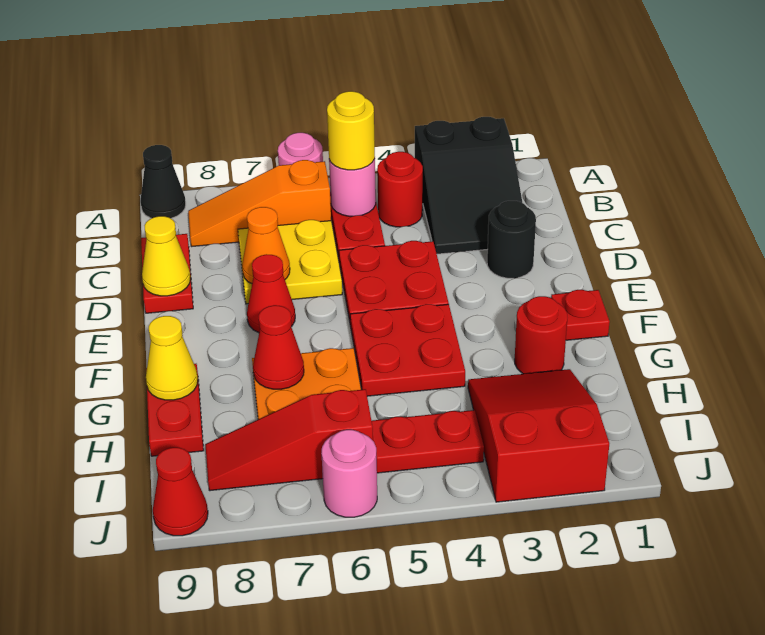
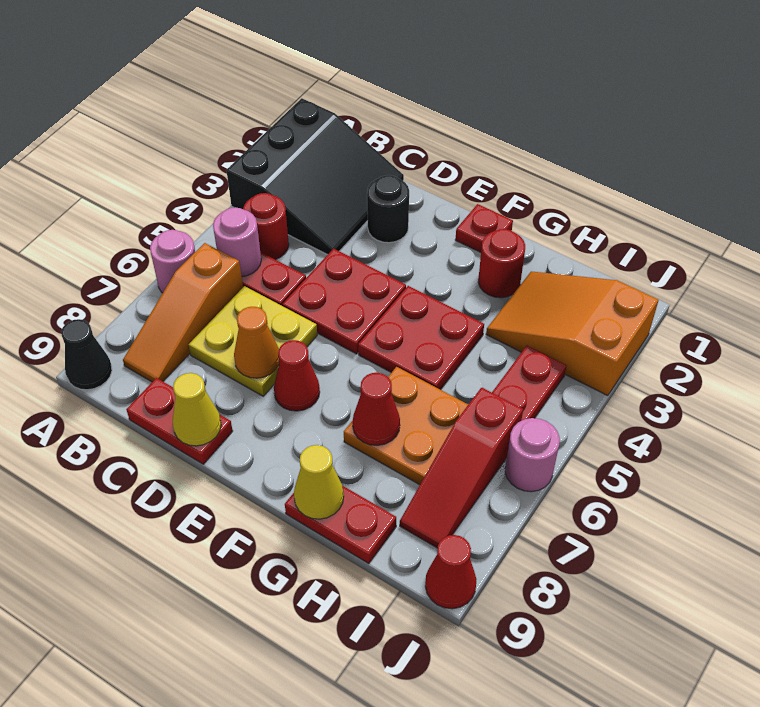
black slope A2:C3 level 1 top A -> black slope A1:C3 level 1 top A
yellow round brick B5 level 3 -> none
red slope H2:J3 level 1 top J -> orange slope H2:J3 level 1 top J

